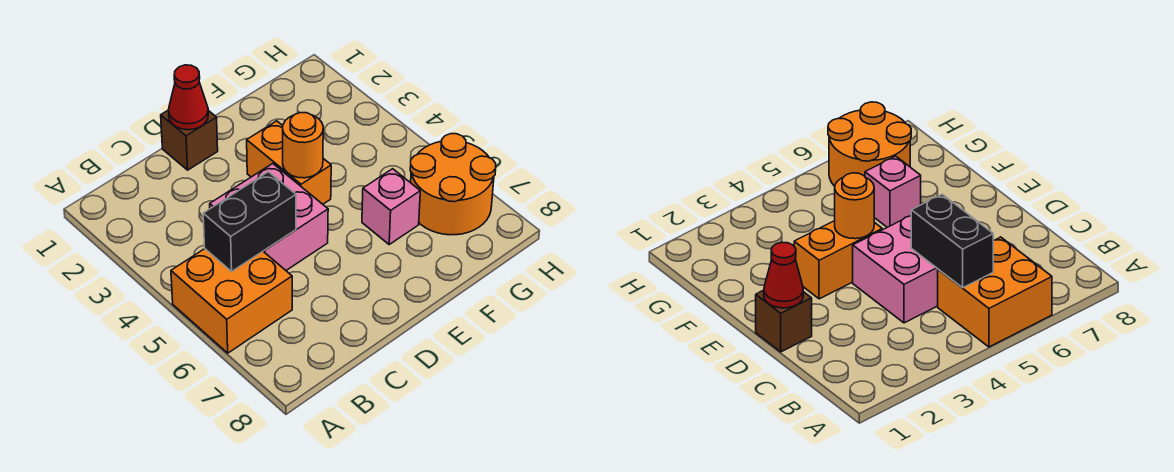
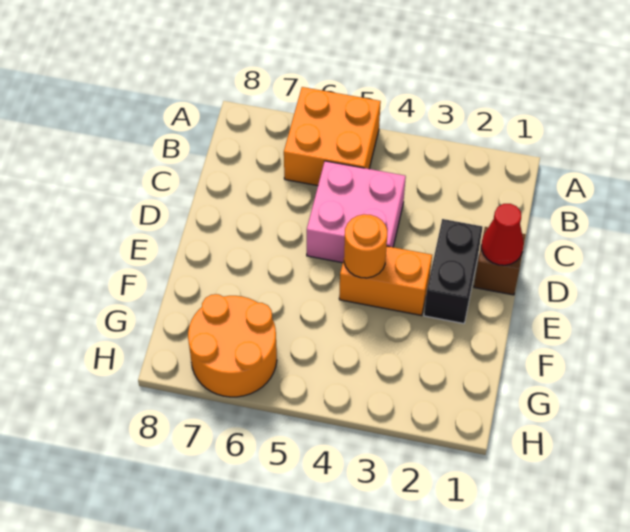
black brick B5:C5 level 2 -> black brick D2:E2 level 1
pink brick F6 level 1 -> none

